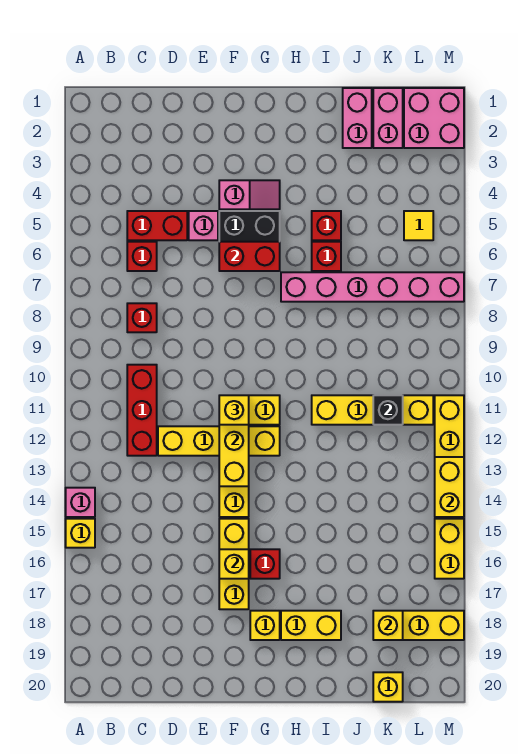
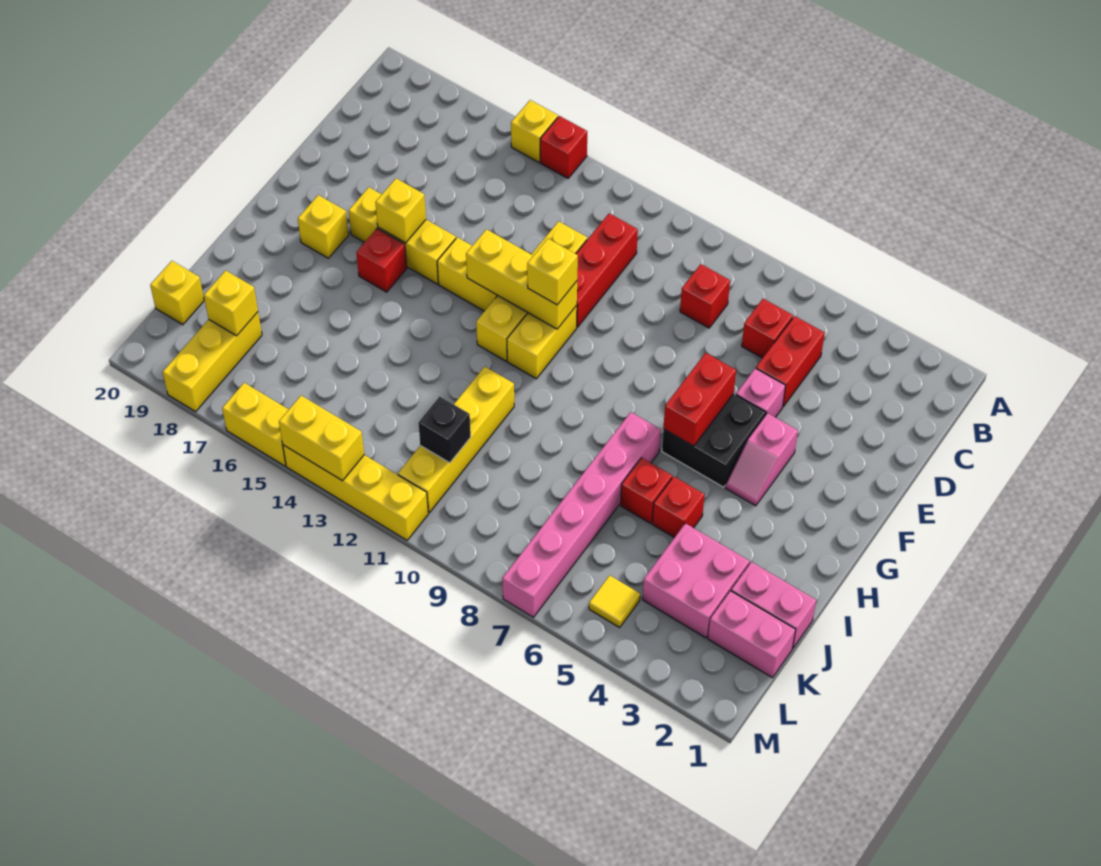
pink brick A14 level 1 -> red brick A14 level 1
red brick C10:C12 level 1 -> red brick C11:E11 level 1
yellow brick H18:I18 level 1 -> none
pink brick L1:M2 level 1 -> pink brick J3:K4 level 1

